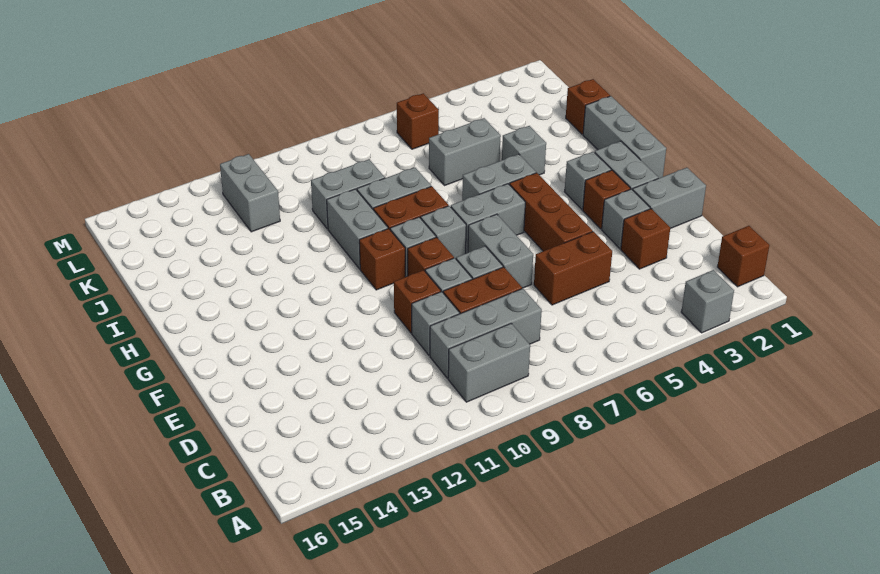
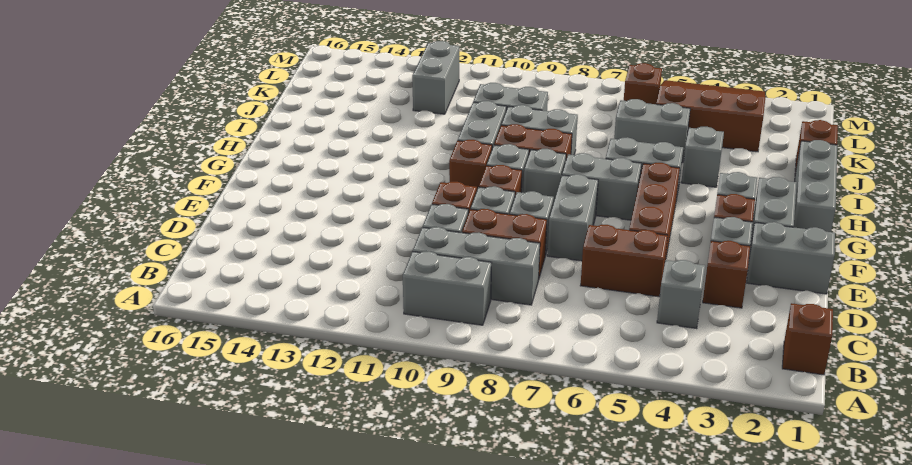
grey brick A3 level 1 -> grey brick C4 level 1
none -> brown slope K3:M5 level 1 top K

